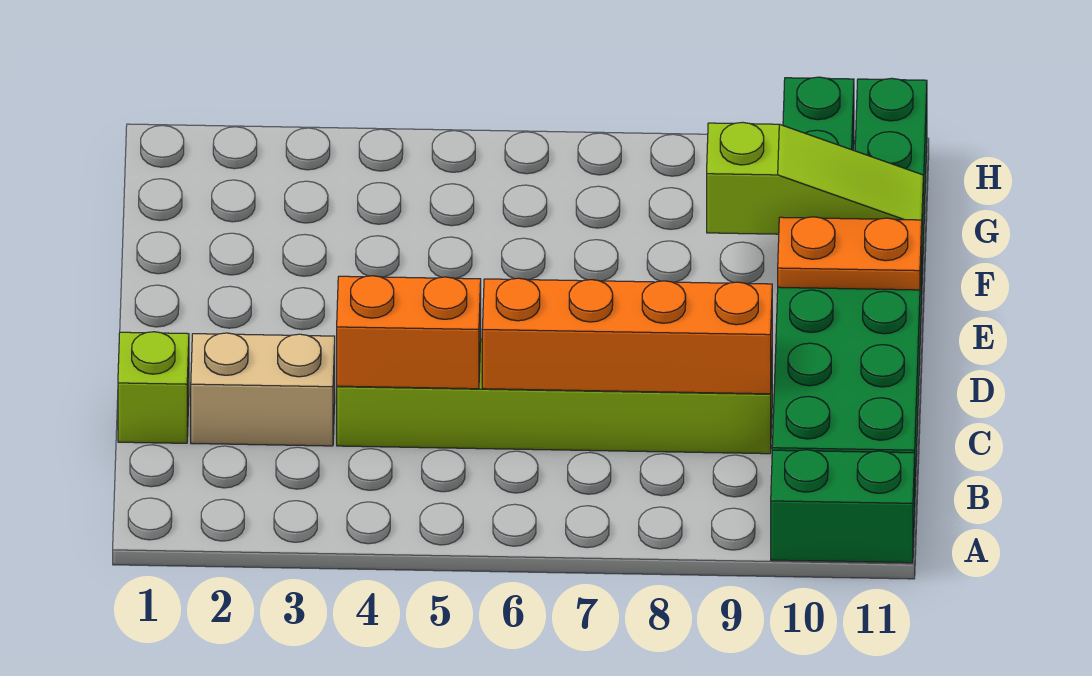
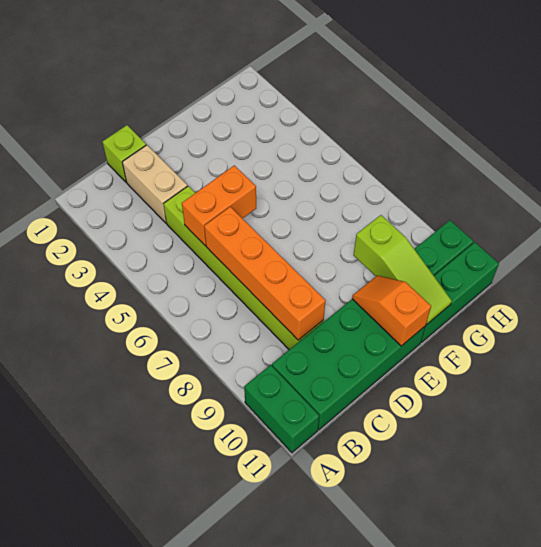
orange brick C4:C5 level 2 -> orange brick C5:D5 level 2
orange plate E10:E11 level 2 -> orange slope E10:E11 level 2 top 11

